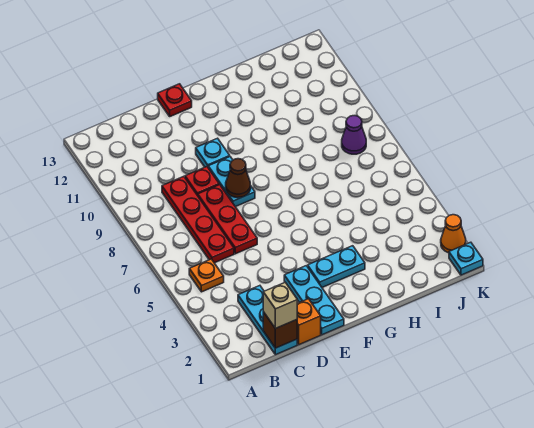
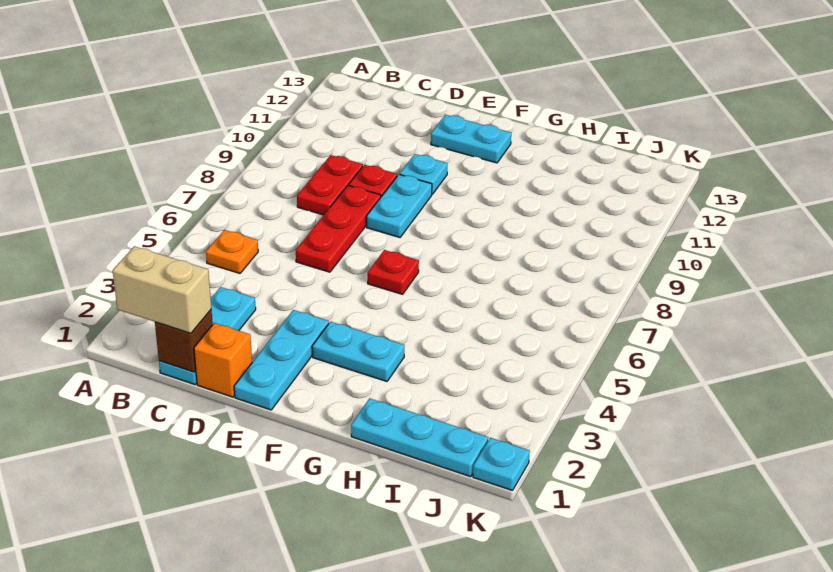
tan brick C1 level 3 -> tan brick B1:C1 level 3
red plate C6:C9 level 1 -> red plate C8:C9 level 1
brown cone E8 level 2 -> none
none -> cyan plate E12:F12 level 1
red plate E13 level 1 -> red plate F6 level 1
none -> cyan plate H1:J1 level 1
purple cone J8 level 1 -> none
orange cone K2 level 1 -> none

